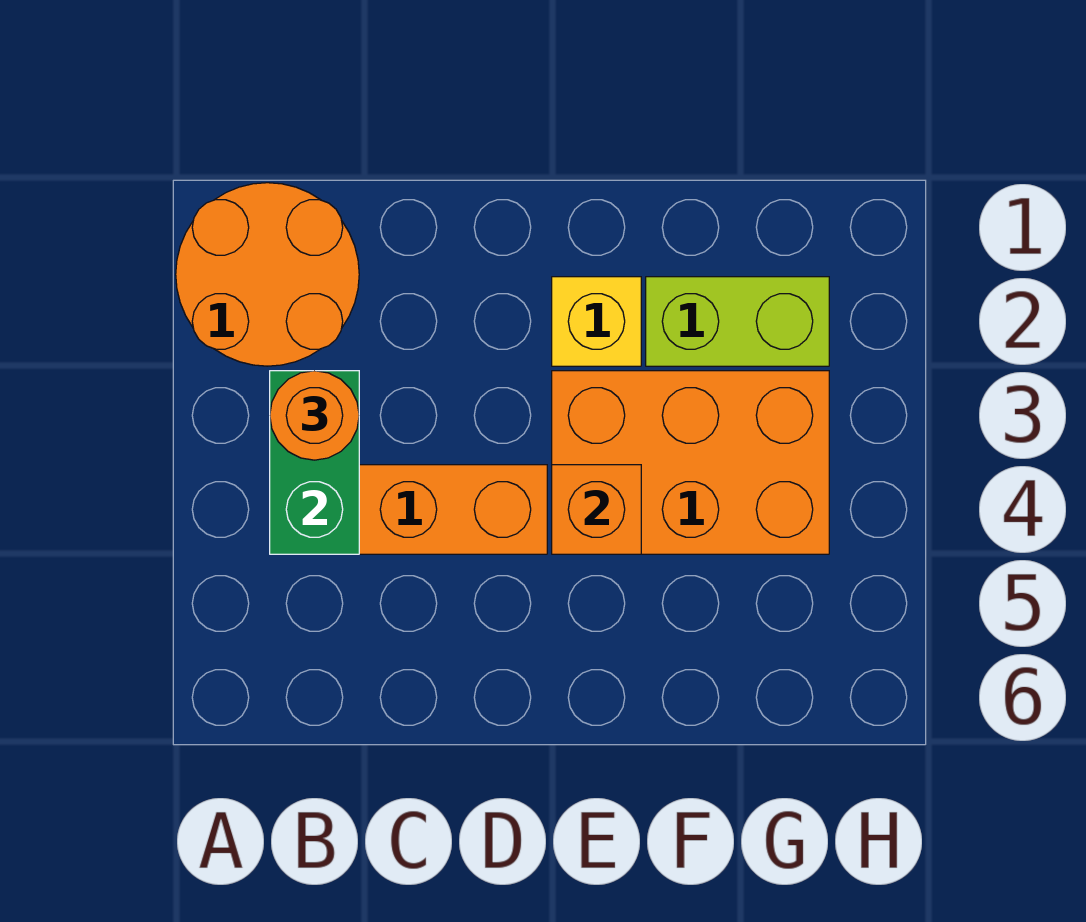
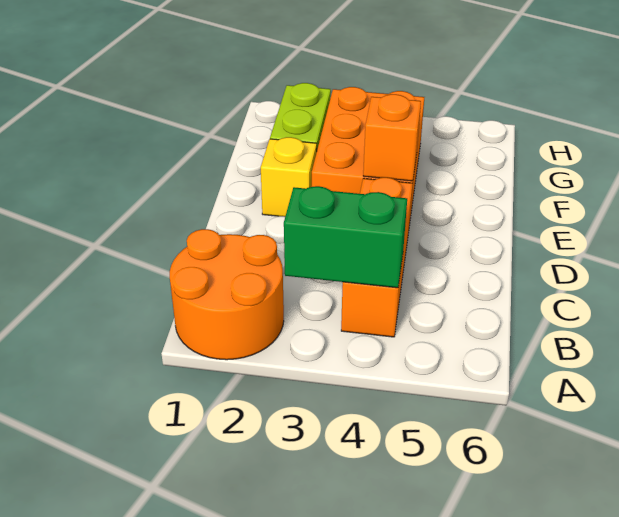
orange round brick B3 level 3 -> none

